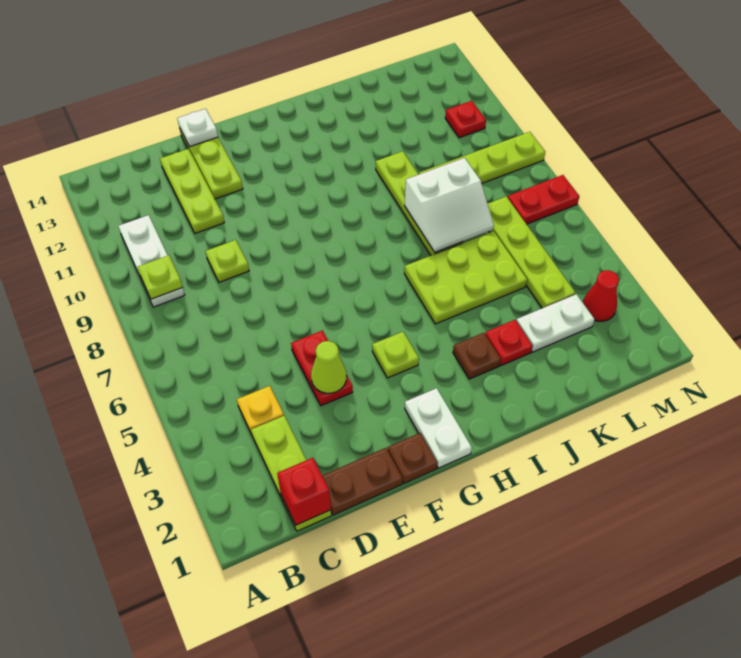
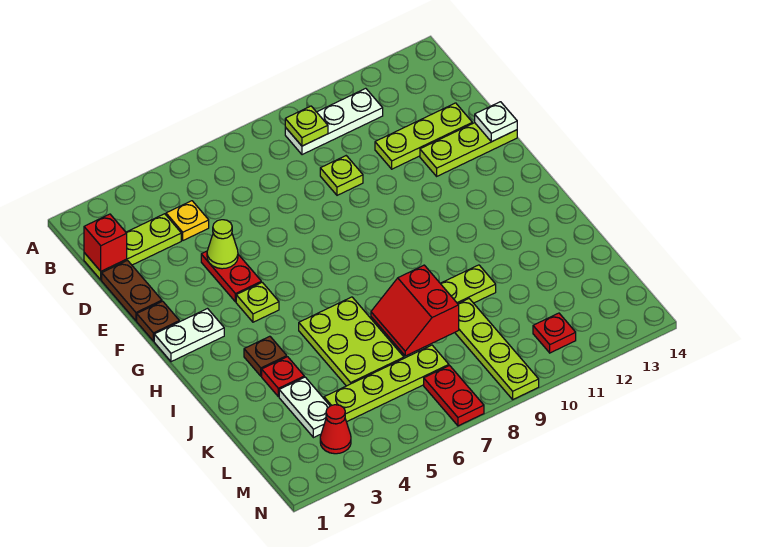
red plate E4:E5 level 1 -> red plate E4:F4 level 1
white slope J7:K8 level 2 top 8 -> red slope J7:K8 level 2 top 8

